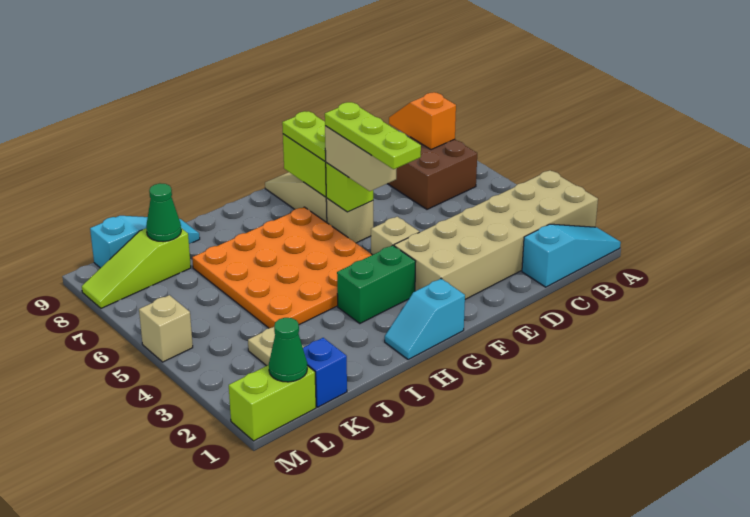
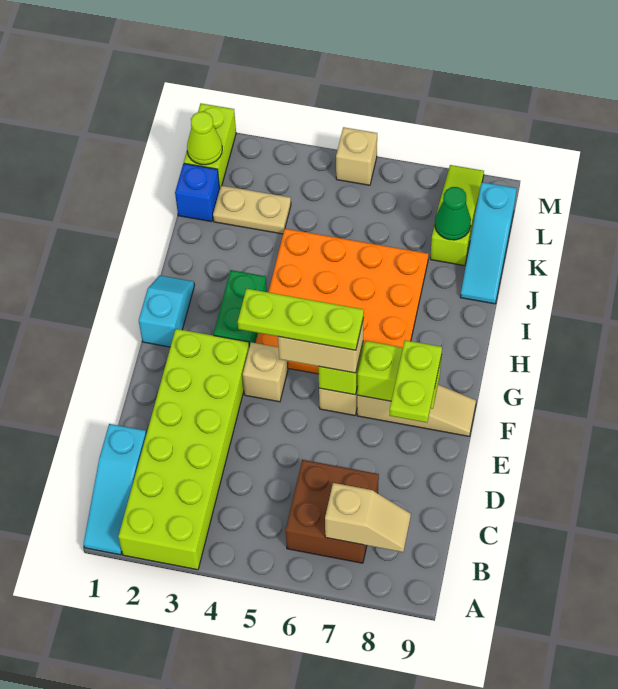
tan brick A2:F3 level 1 -> lime brick A2:F3 level 1
orange slope B7:B8 level 2 top 7 -> tan slope B7:B8 level 2 top 7
lime plate F7:F8 level 3 -> lime plate E8:F8 level 3
green cone L1 level 2 -> lime cone L1 level 2

